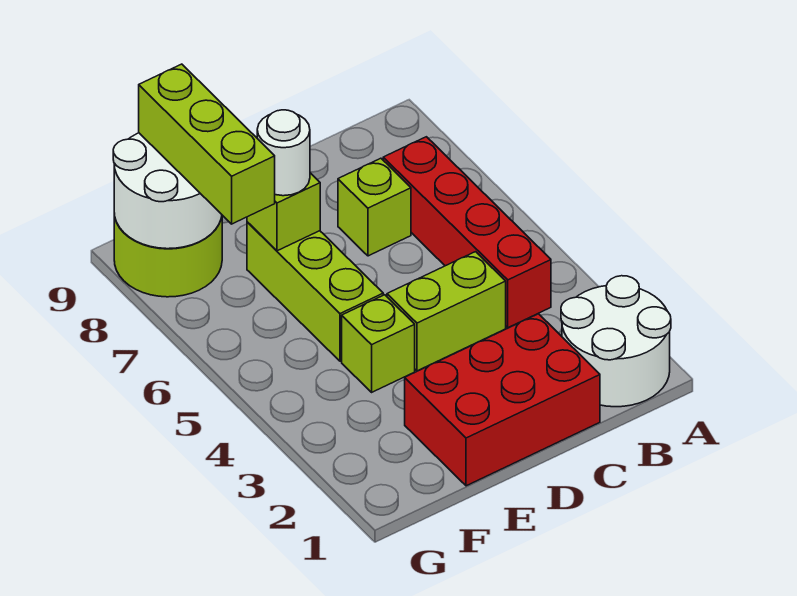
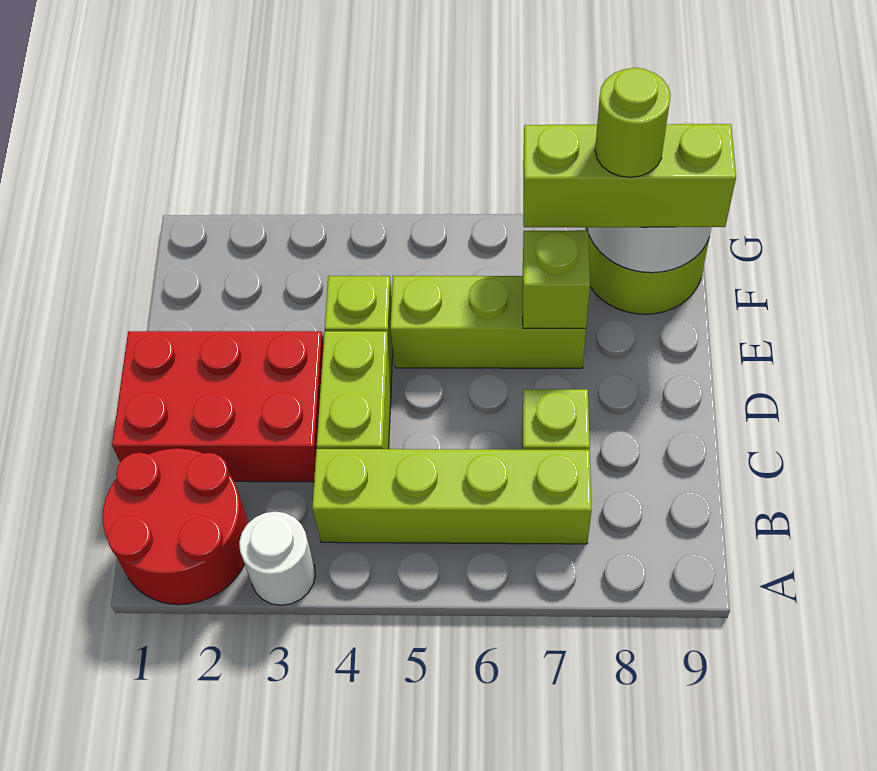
white round brick A1:B2 level 1 -> red round brick A1:B2 level 1
red brick B4:B7 level 1 -> lime brick B4:B7 level 1
red brick C1:E2 level 1 -> red brick C1:D3 level 1
white round brick E7 level 3 -> white round brick A3 level 1
none -> lime round brick F8 level 4

